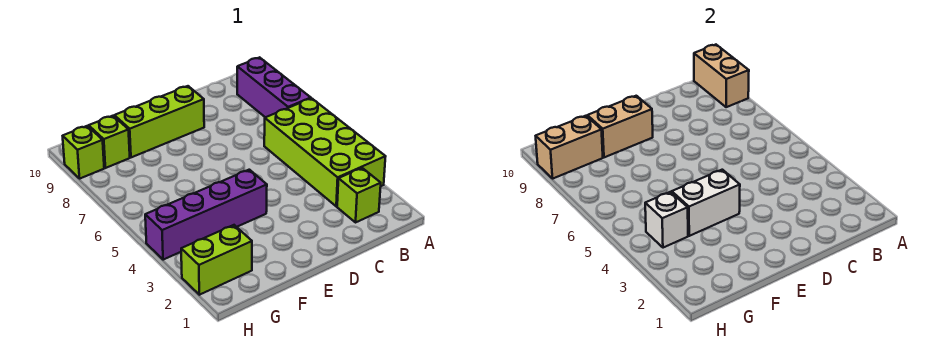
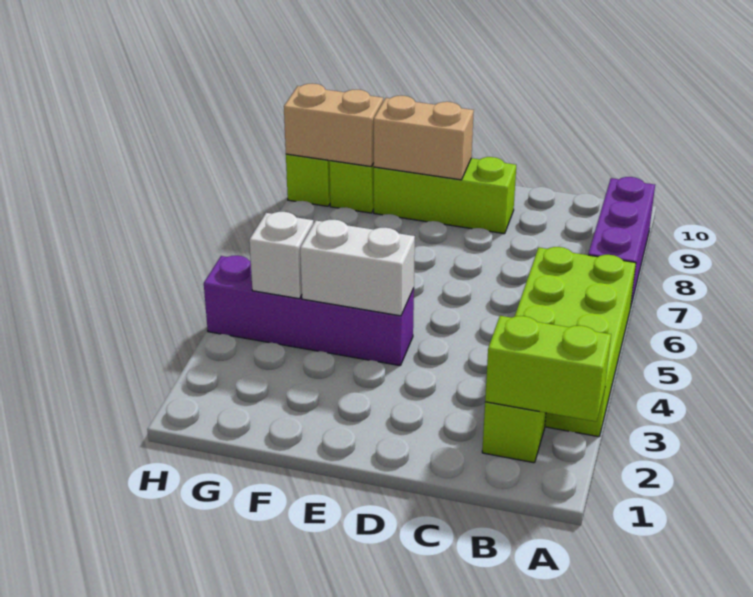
tan brick A9:A10 level 2 -> none
lime brick G2:H2 level 1 -> lime brick A2:B2 level 2

